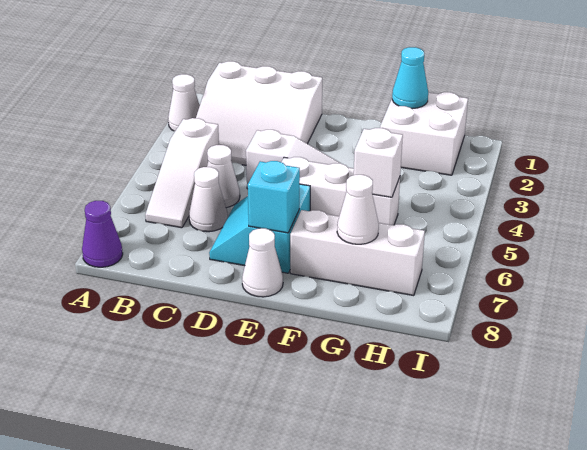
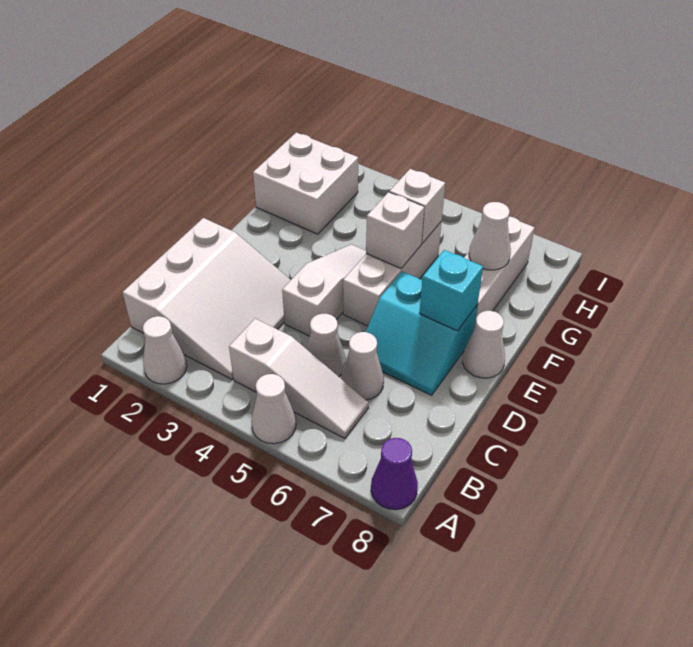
none -> white cone A5 level 1
none -> white brick F5 level 2
cyan cone G1 level 2 -> none

